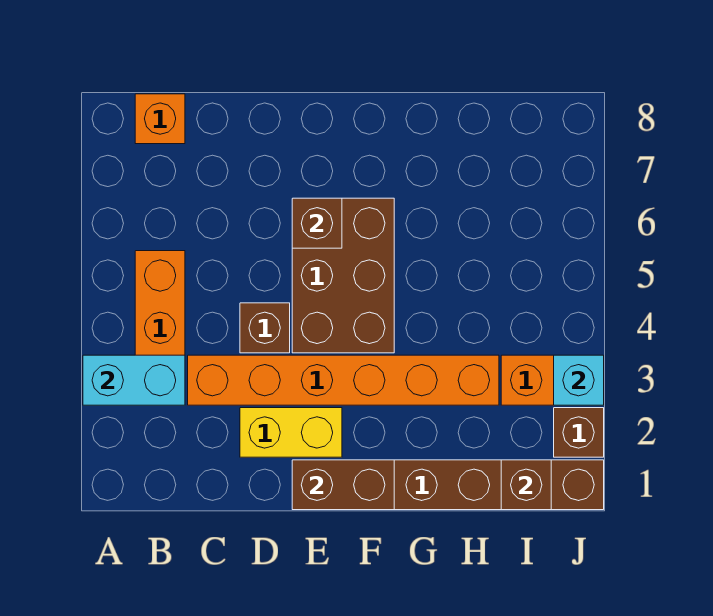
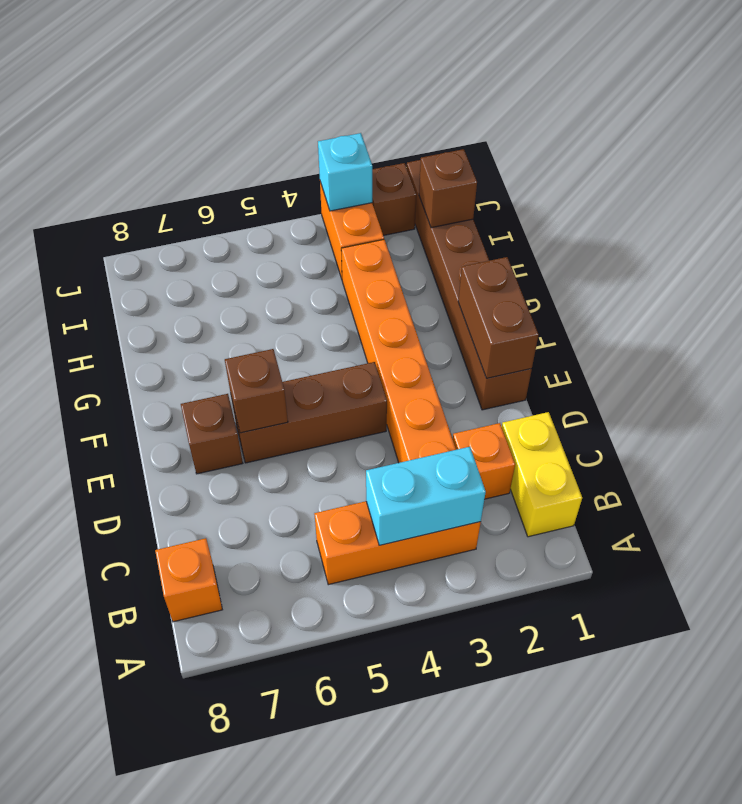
cyan brick A3:B3 level 2 -> cyan brick B3:B4 level 2
none -> orange brick C2 level 1
yellow brick D2:E2 level 1 -> yellow brick B1:C1 level 1
brown brick D4 level 1 -> brown brick E7 level 1
brown brick E4:F6 level 1 -> brown brick E4:E6 level 1

